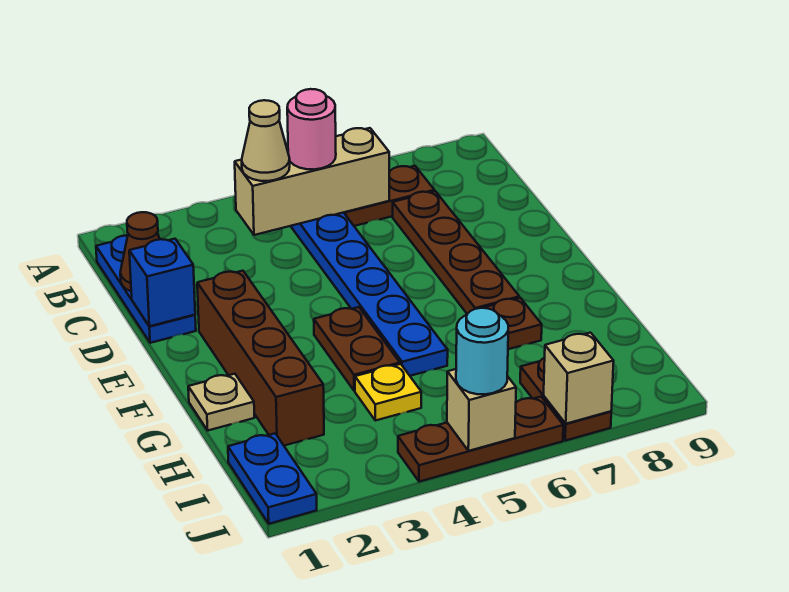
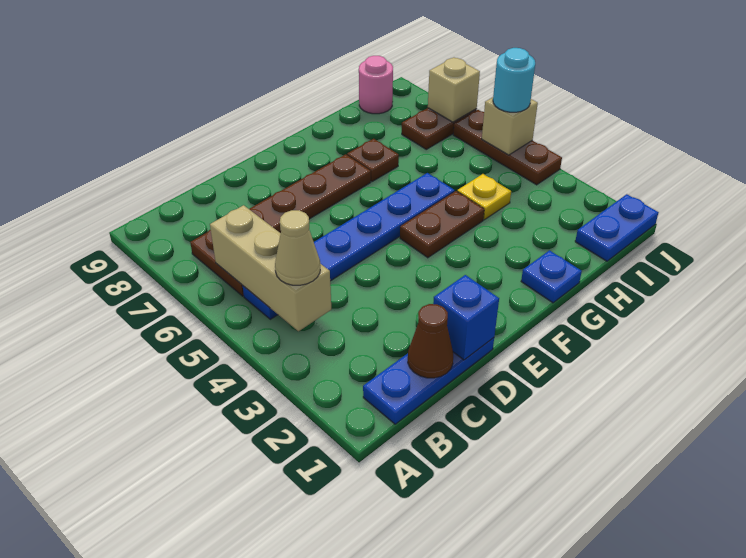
pink round brick B5 level 3 -> pink round brick I9 level 1
brown brick E2:H2 level 1 -> none
tan plate G1 level 1 -> blue plate G1 level 1

